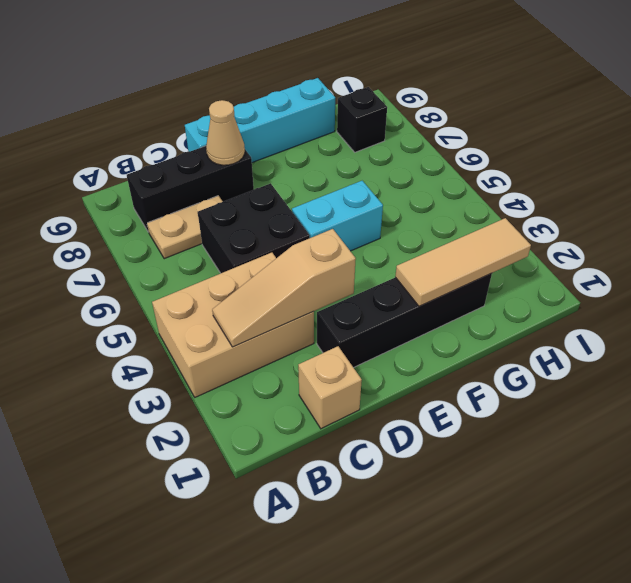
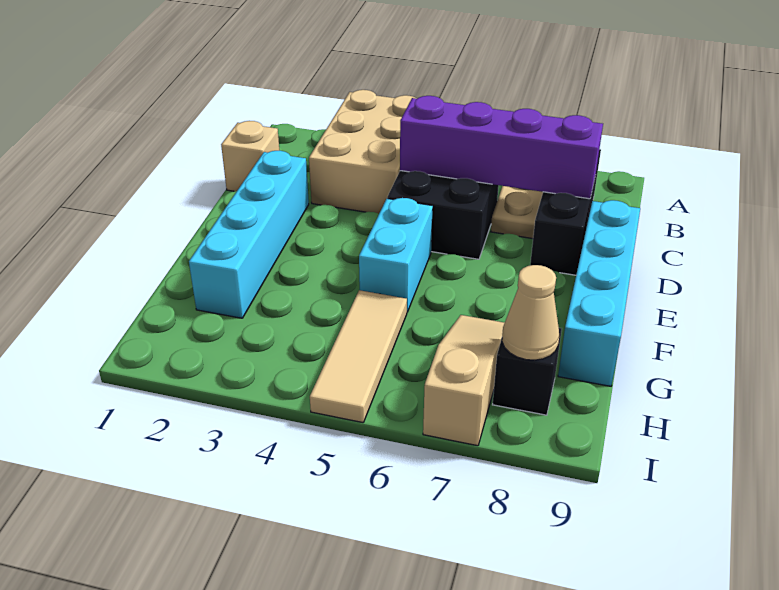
tan slope B3:D3 level 2 top D -> tan slope G7:I7 level 1 top I
none -> purple brick C5:C8 level 2
black brick D2:G2 level 1 -> cyan brick D2:G2 level 1
tan cone D8 level 2 -> tan cone H8 level 2
tan tile F2:H2 level 2 -> tan tile G5:I5 level 1

